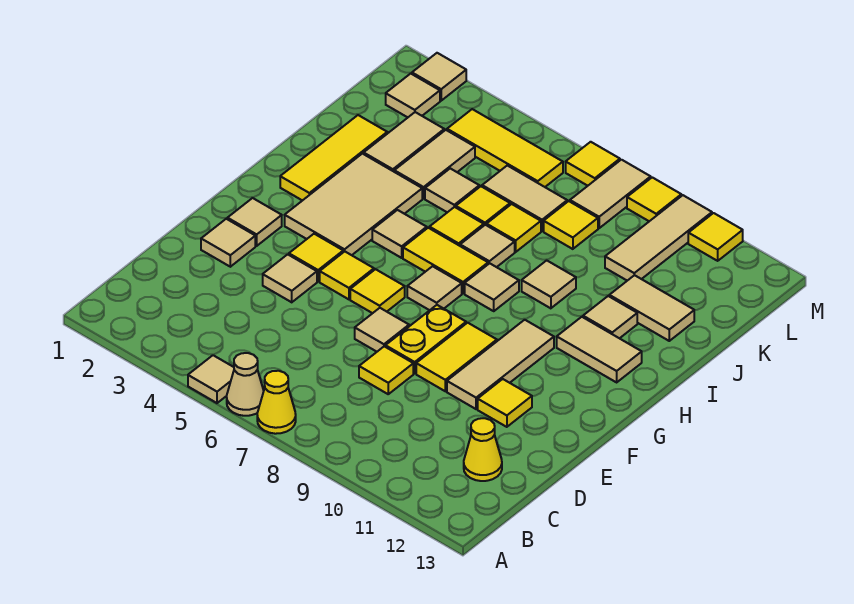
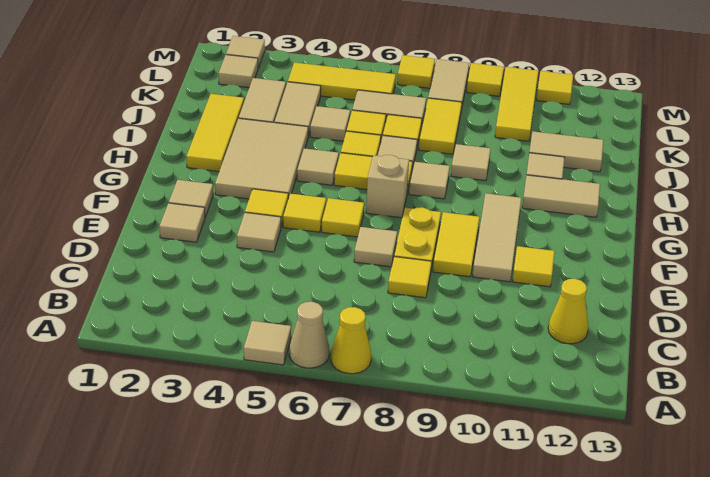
tan tile G7 level 1 -> tan brick G7 level 1
yellow tile K8 level 1 -> yellow tile J8:K8 level 1
tan tile K10:M10 level 1 -> yellow tile K10:M10 level 1

